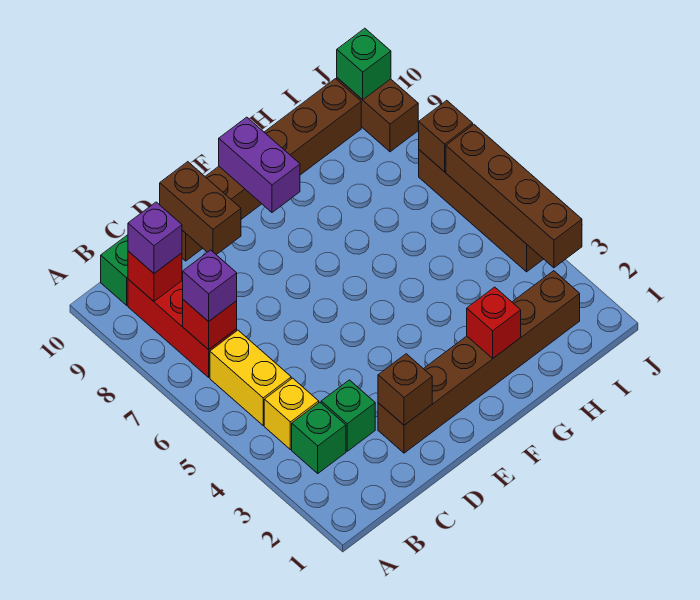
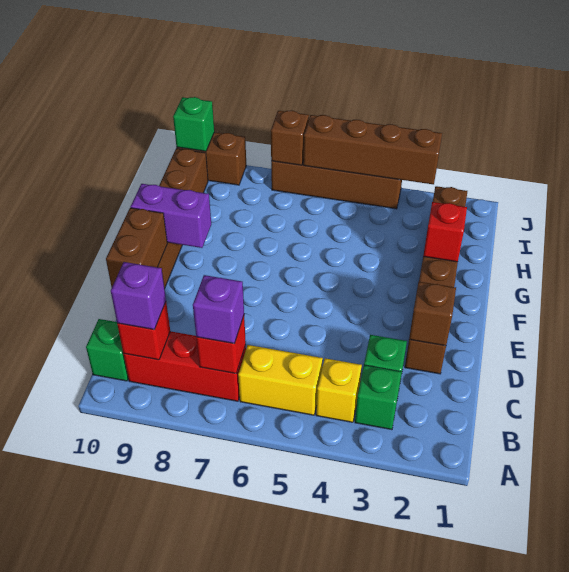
brown brick D9:D10 level 2 -> brown brick D10:E10 level 2

